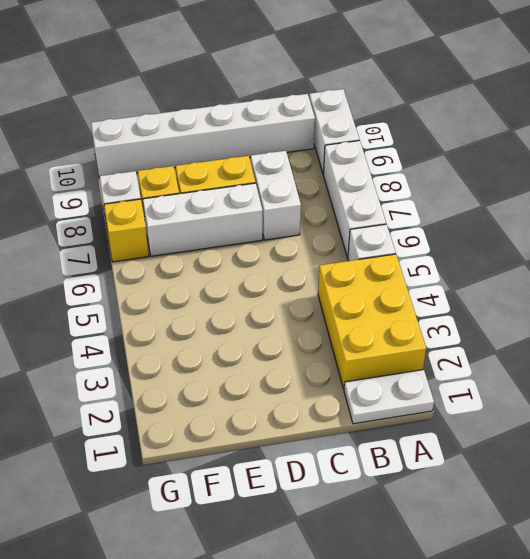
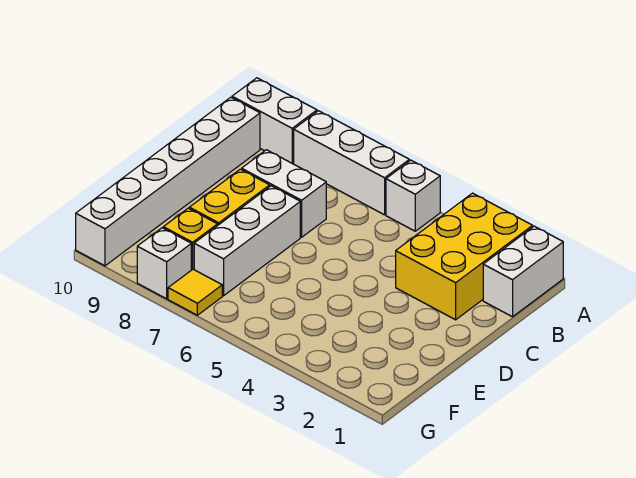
white plate A1:B1 level 1 -> white brick A1:B1 level 1
yellow brick A2:B4 level 1 -> yellow brick A2:C3 level 1
yellow brick G7 level 1 -> yellow tile G7 level 1

